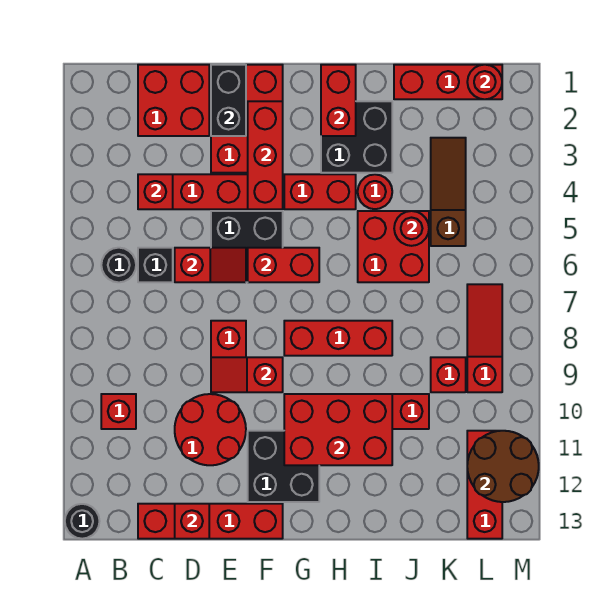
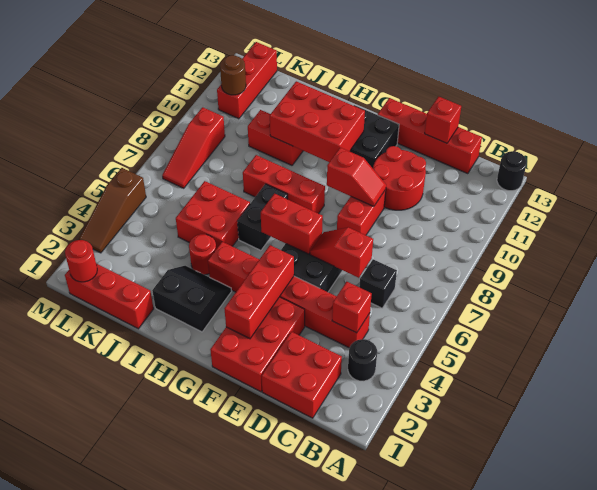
black round brick B6 level 1 -> black round brick B3 level 1
red brick B10 level 1 -> none
black brick E1:E2 level 2 -> black brick H6:H7 level 1
red brick H1:H2 level 2 -> none
black brick H2:I3 level 1 -> black slope H2:I3 level 1 top 2
red round brick J5 level 2 -> none
brown slope K3:K5 level 1 top 5 -> brown slope M3:M5 level 1 top 5
red brick K9 level 1 -> none
brown round brick L11:M12 level 2 -> brown round brick L11 level 2

